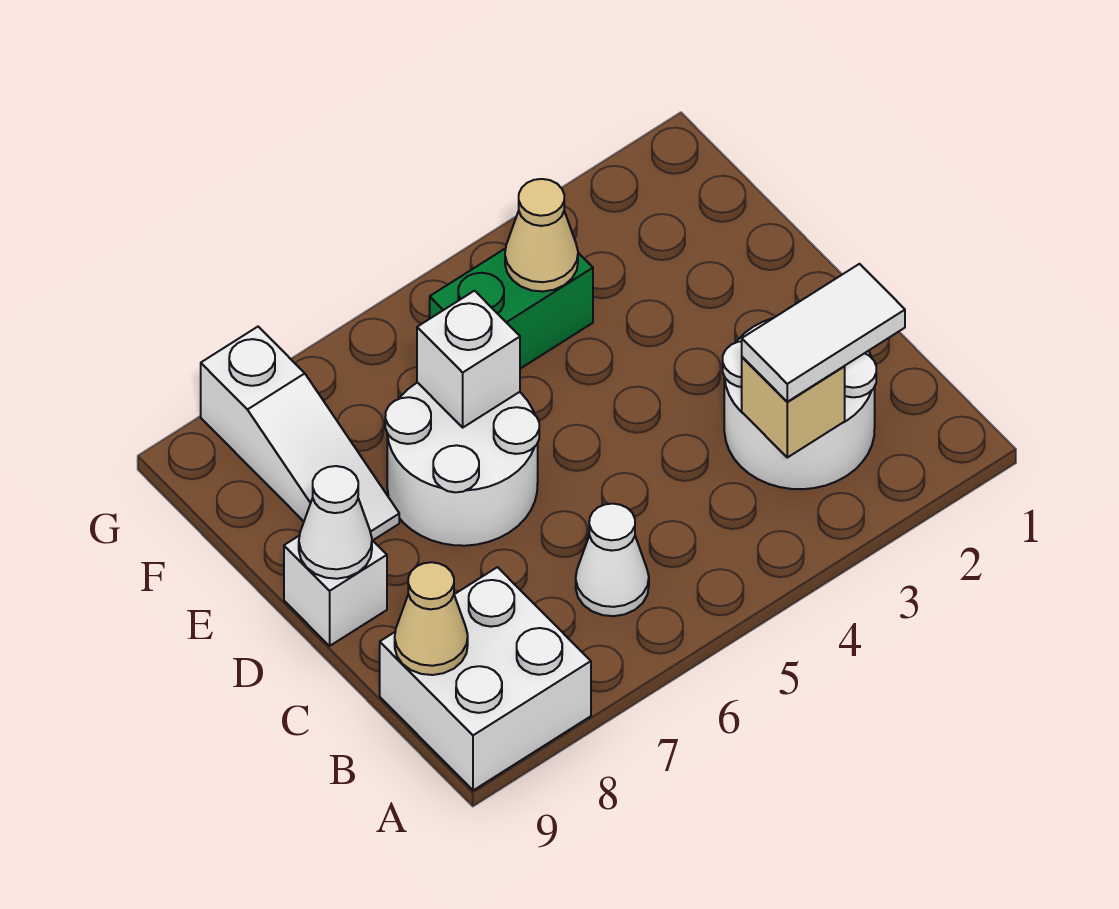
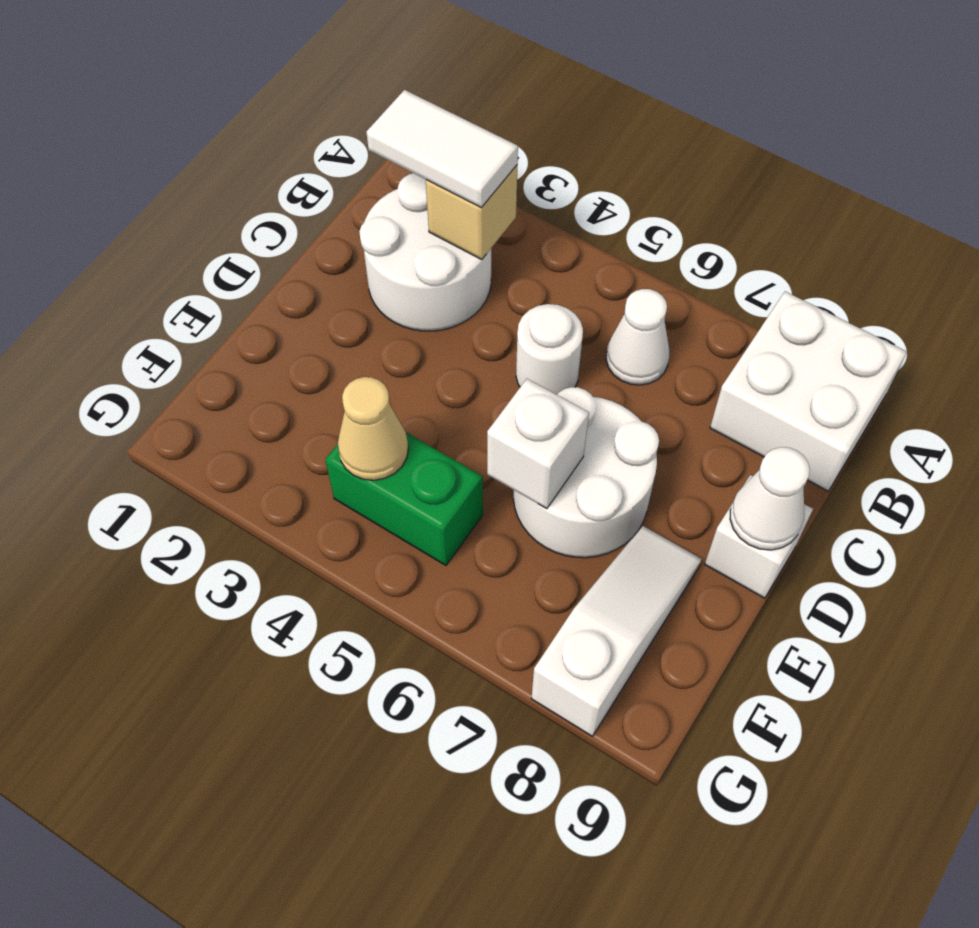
tan cone B9 level 2 -> none
none -> white round brick C5 level 1

